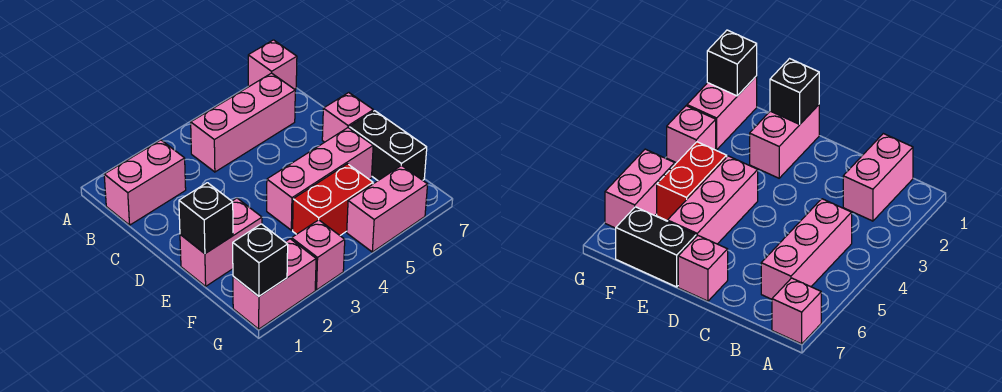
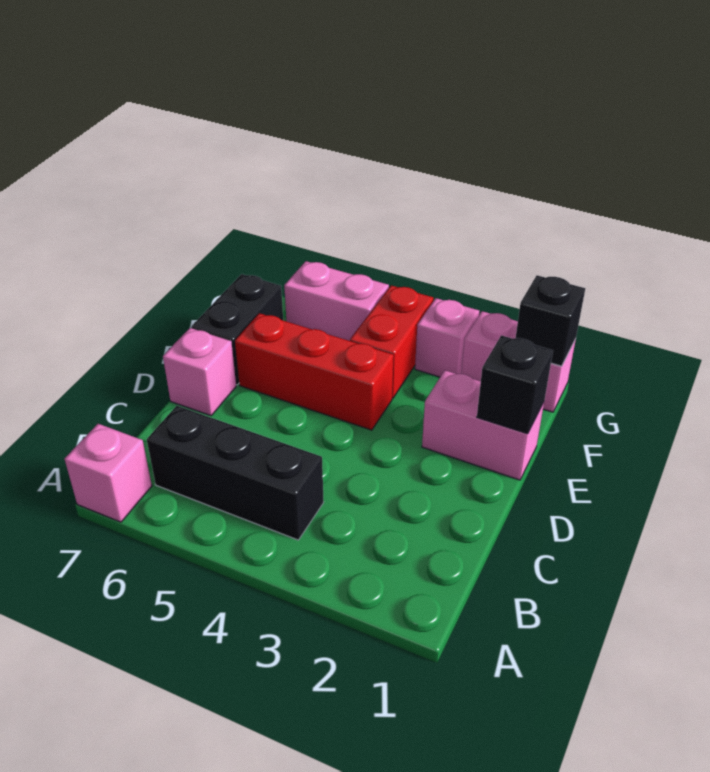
pink brick B1:B2 level 1 -> none
pink brick B4:B6 level 1 -> black brick B4:B6 level 1
pink brick E4:E6 level 1 -> red brick E4:E6 level 1
red brick F4:F5 level 1 -> red brick F4:G4 level 1

